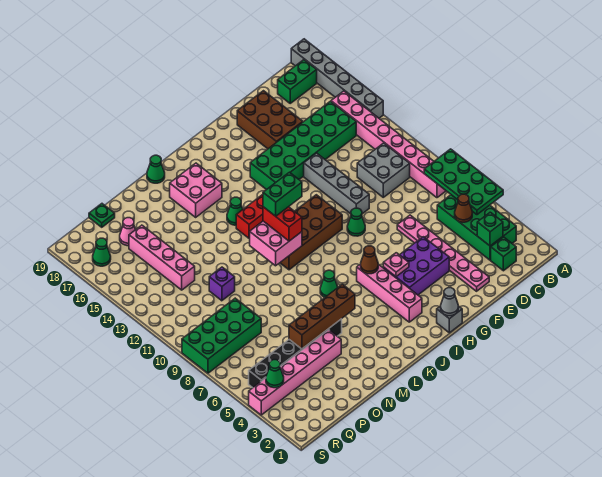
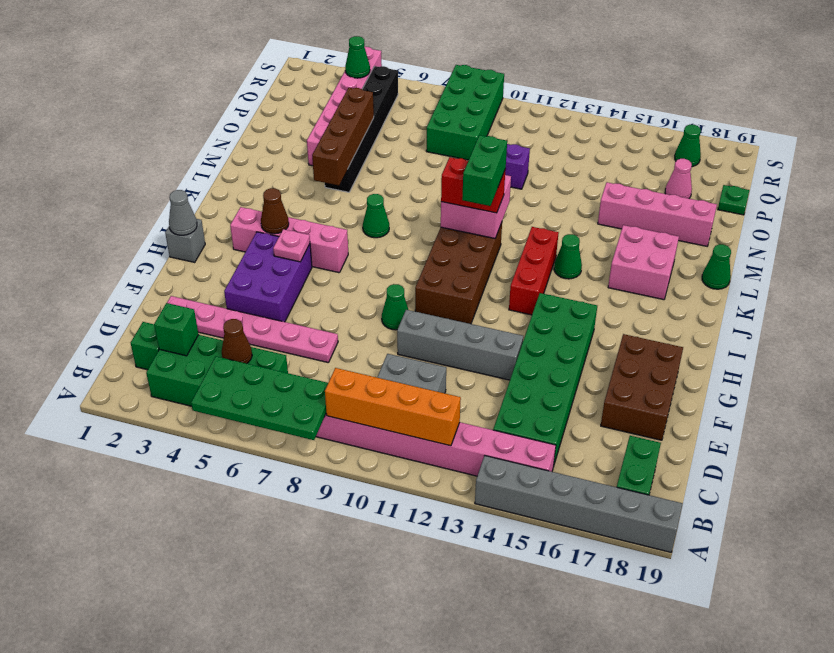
none -> orange brick B9:B12 level 2
brown brick E16:F18 level 1 -> brown brick E17:G18 level 1
brown cone I6 level 2 -> brown cone I4 level 2
pink brick P13:P16 level 1 -> pink brick N15:N18 level 1

